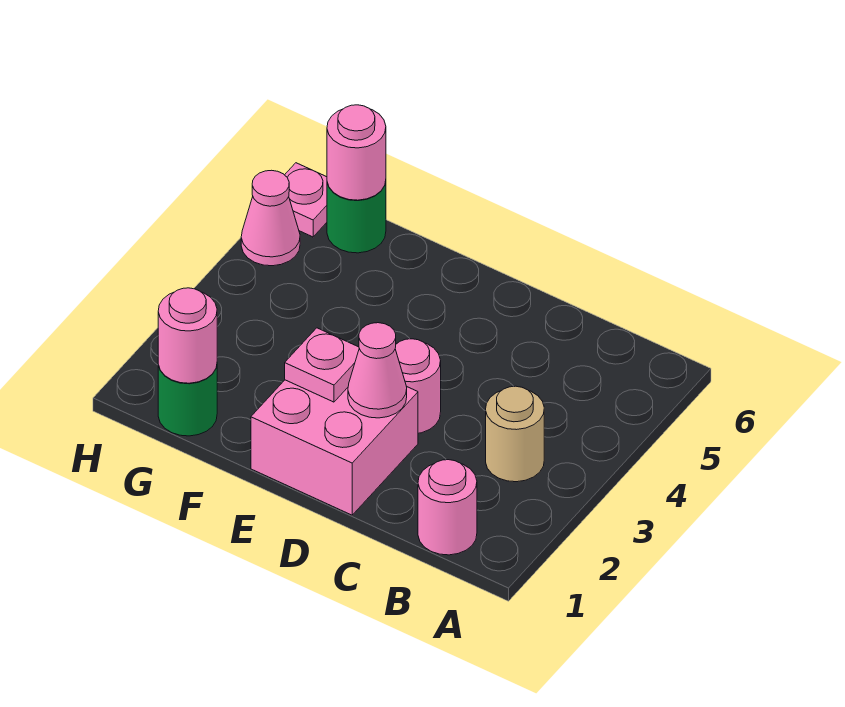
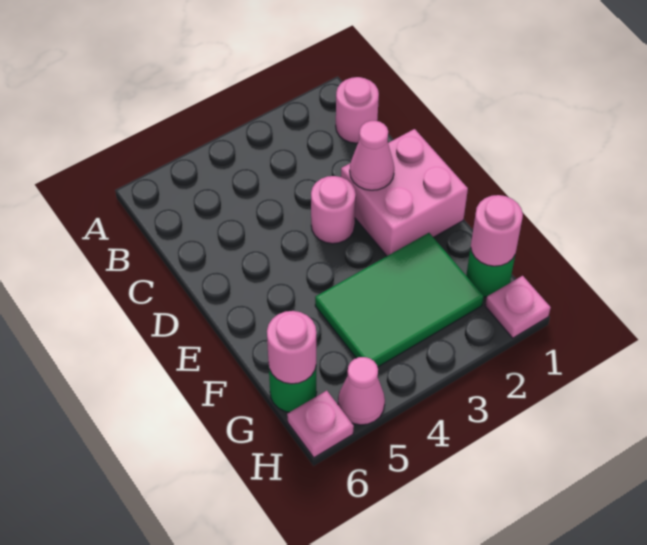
tan round brick B3 level 1 -> none
pink plate E2 level 2 -> pink plate H1 level 1
none -> green tile F2:G4 level 1

